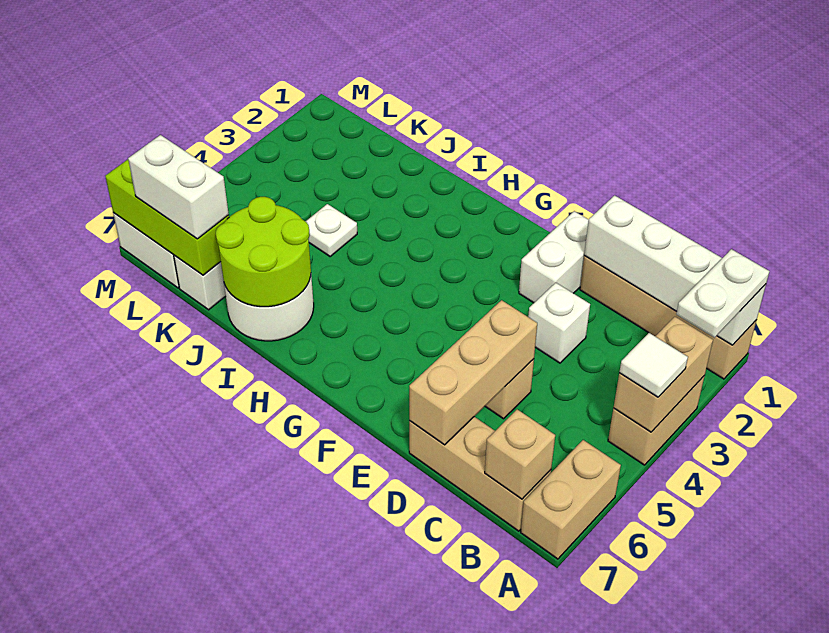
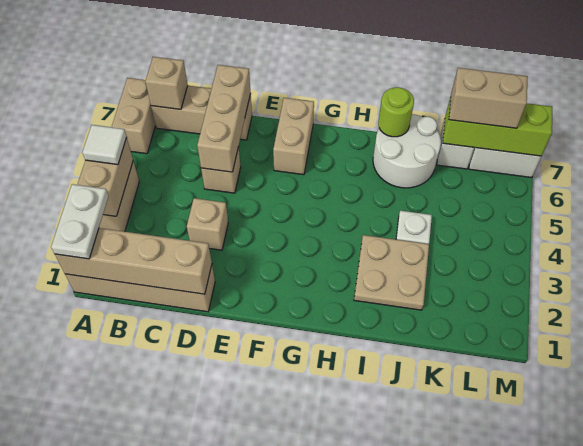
white brick A1:D1 level 2 -> tan brick A1:D1 level 2
white brick D3 level 1 -> tan brick D3 level 1
white brick E1:E2 level 1 -> none
none -> tan brick F6:F7 level 1
none -> tan plate I2:J3 level 1
lime round brick I6:J7 level 2 -> lime round brick I7 level 2
white brick K7:L7 level 3 -> tan brick K7:L7 level 3

